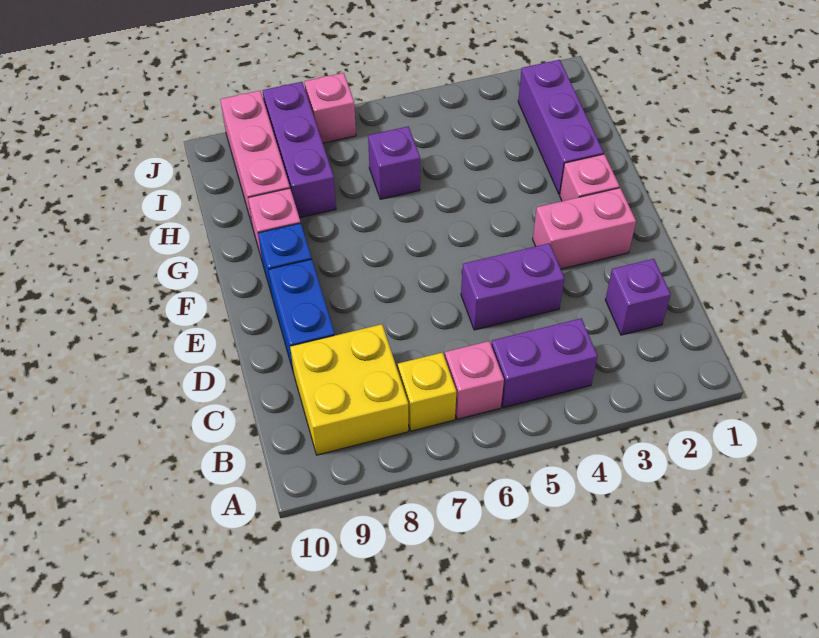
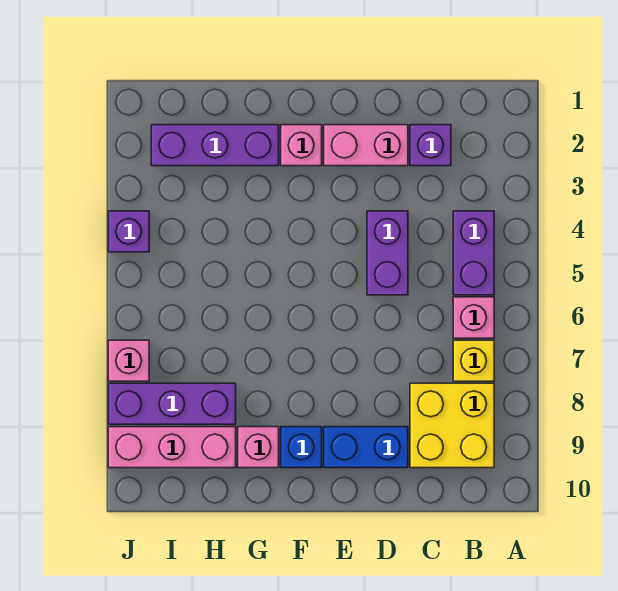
pink brick E2:E3 level 1 -> pink brick D2:E2 level 1
purple brick H6 level 1 -> purple brick J4 level 1

